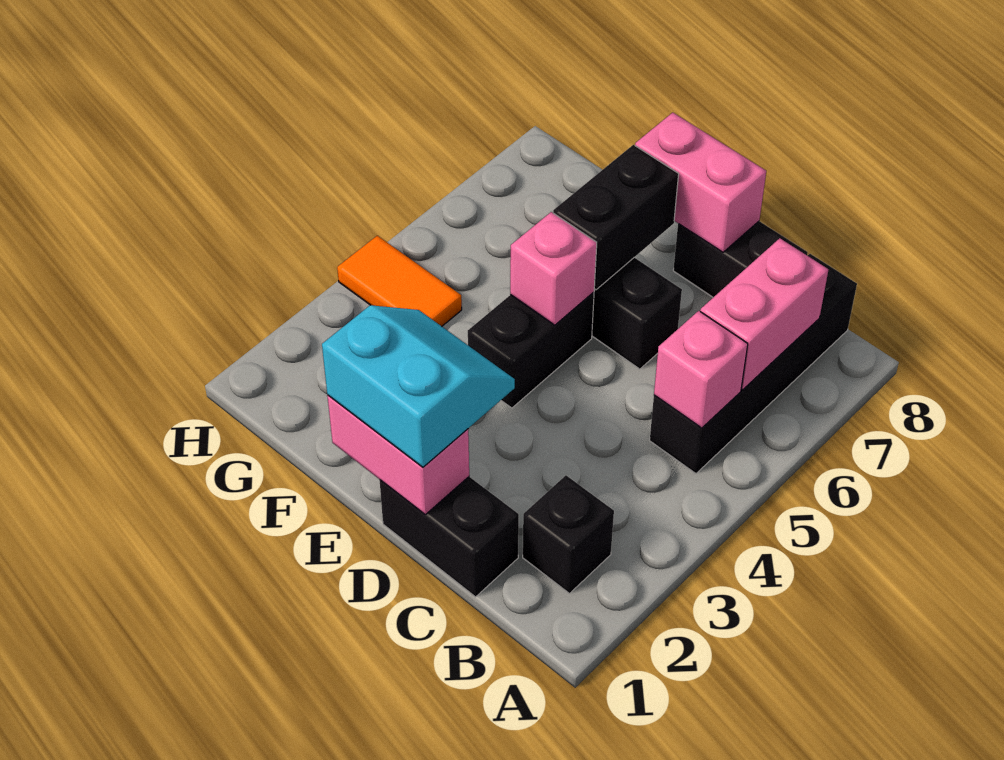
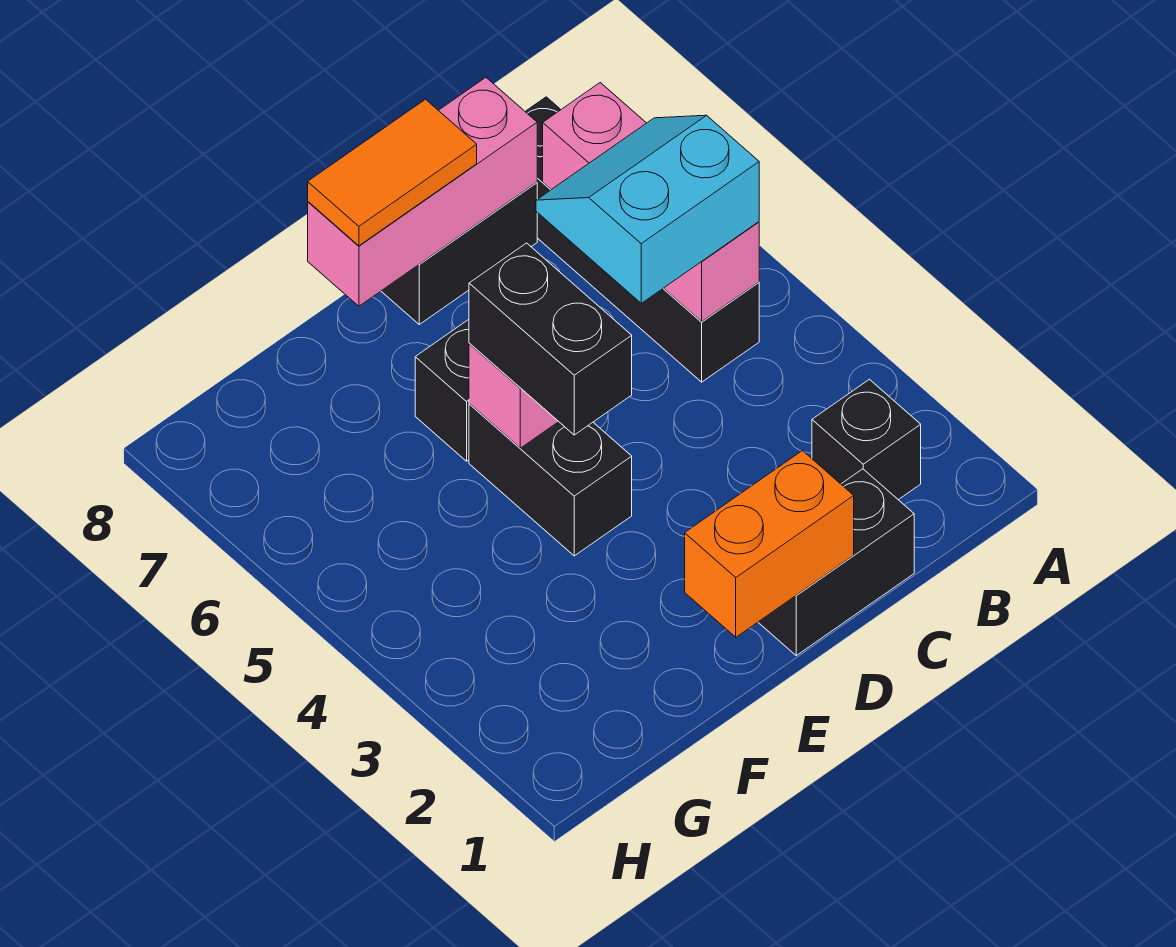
pink brick D1:E1 level 2 -> orange brick D1:E1 level 2
cyan slope D1:E2 level 3 top 1 -> cyan slope B5:C6 level 3 top 5
pink brick D8:E8 level 2 -> pink brick C8:E8 level 2
black brick E6:E7 level 2 -> black brick E4:E5 level 3
orange tile G4:H4 level 1 -> orange tile D8:E8 level 3

